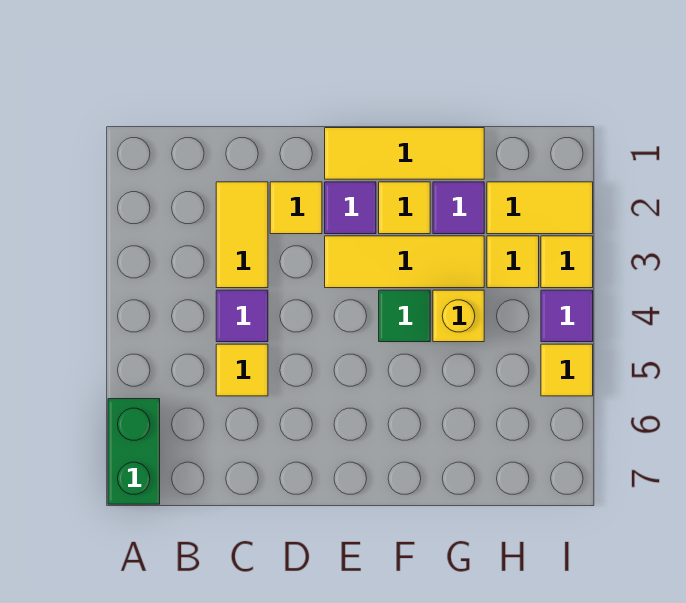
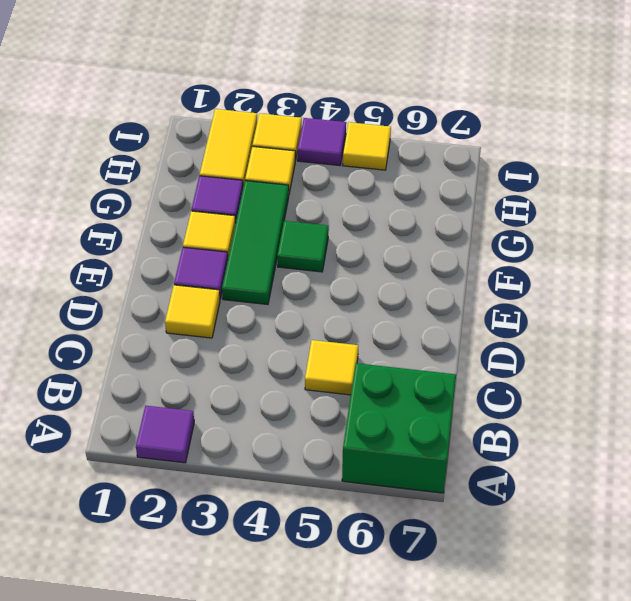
green brick A6:A7 level 1 -> green brick A6:B7 level 1
yellow tile C2:C3 level 1 -> none
purple tile C4 level 1 -> purple tile A2 level 1
yellow tile E1:G1 level 1 -> none
yellow tile E3:G3 level 1 -> green tile E3:G3 level 1
yellow brick G4 level 1 -> none

